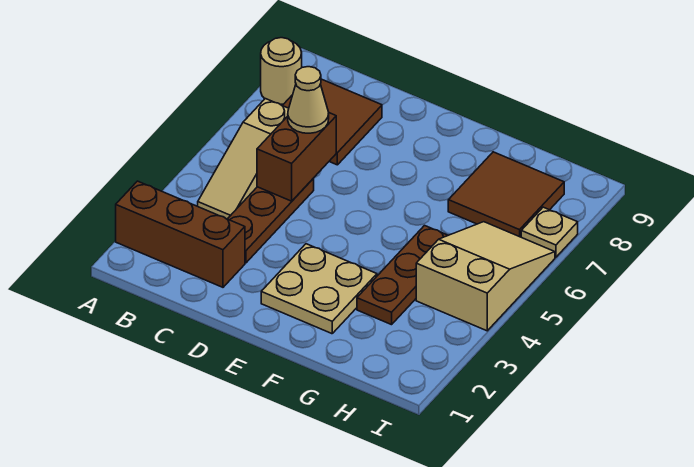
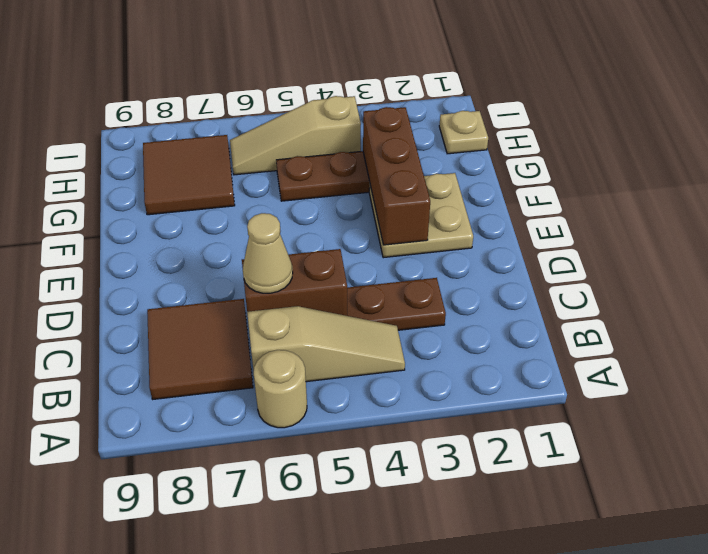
brown brick A2:C2 level 1 -> brown brick E3:G3 level 2
tan round brick A8 level 1 -> tan round brick A6 level 1
tan slope H4:I6 level 1 top 4 -> tan slope H4:H6 level 1 top 4
tan plate I7 level 1 -> tan plate H1 level 1

